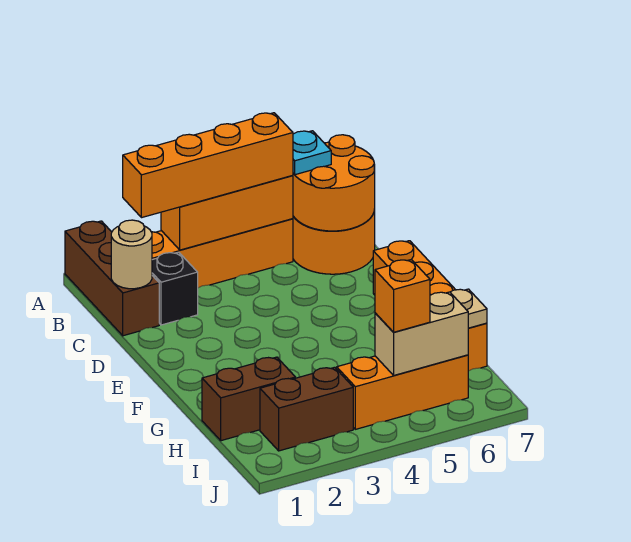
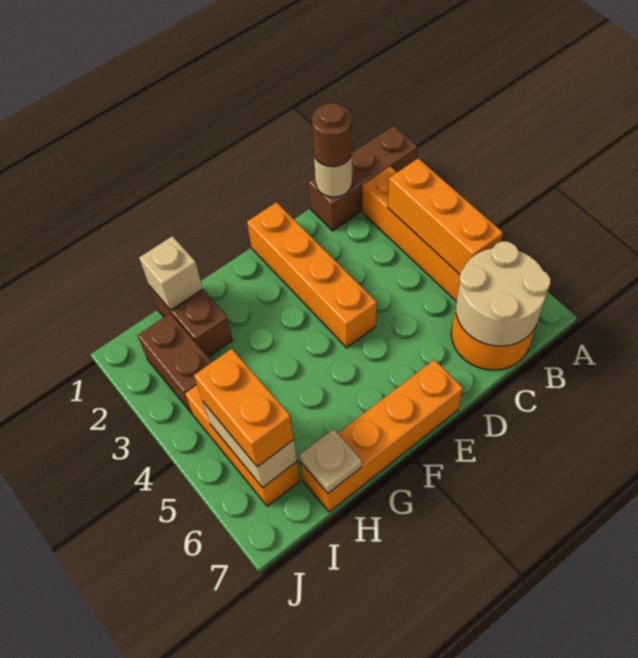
orange brick B2:B5 level 3 -> orange brick E1:E4 level 1
orange round brick B6:C7 level 2 -> tan round brick B6:C7 level 2
cyan plate B6 level 3 -> none
none -> brown round brick C1 level 3
black brick C2 level 1 -> none
none -> tan brick H1 level 2
orange brick I5 level 3 -> orange brick I5:I6 level 3

